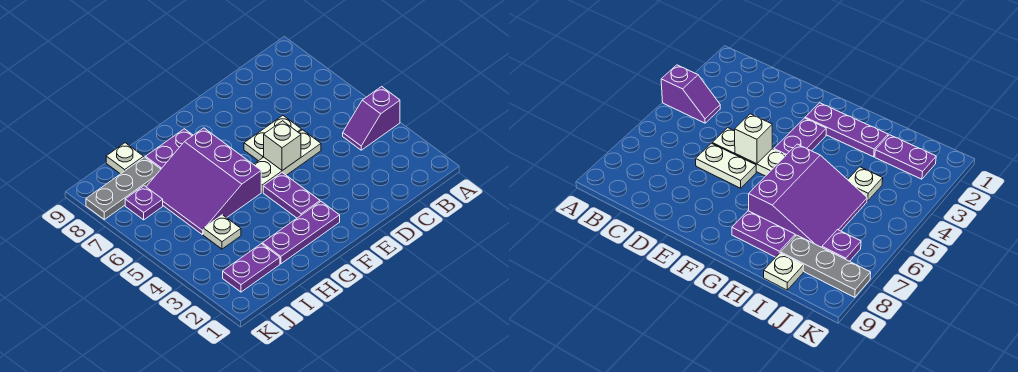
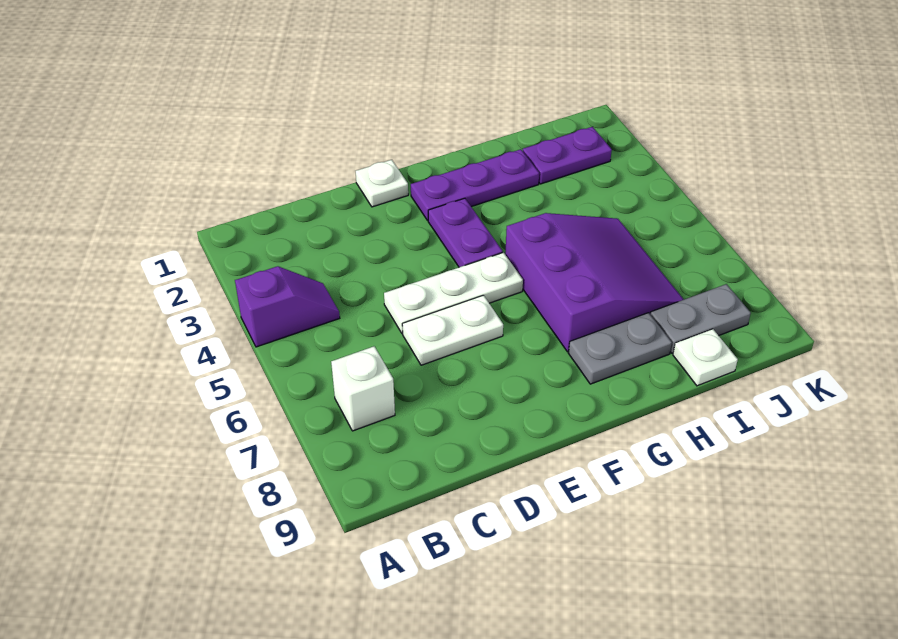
white brick E5 level 2 -> white brick B7 level 1
purple plate G8:H8 level 1 -> grey plate G8:H8 level 1
white plate I4 level 1 -> white plate E1 level 1
grey plate I8:K8 level 1 -> grey plate I8:J8 level 1
purple plate J7 level 1 -> none

